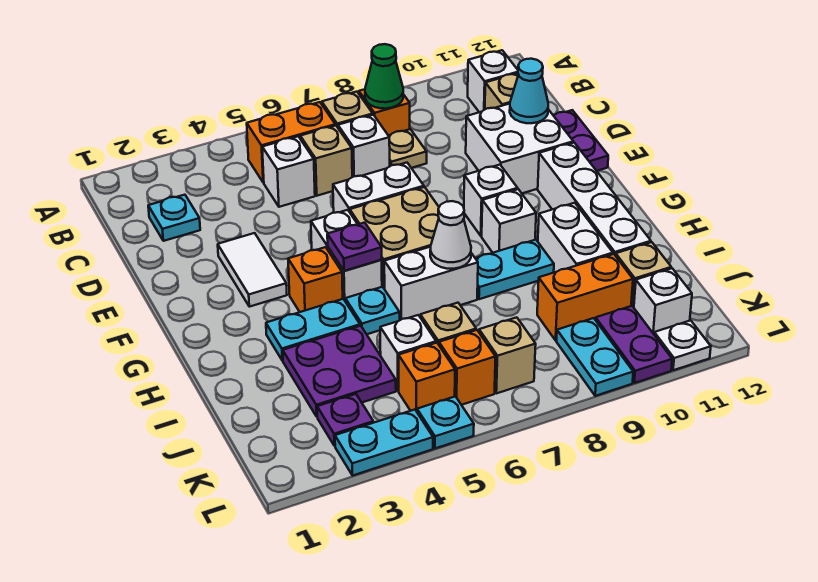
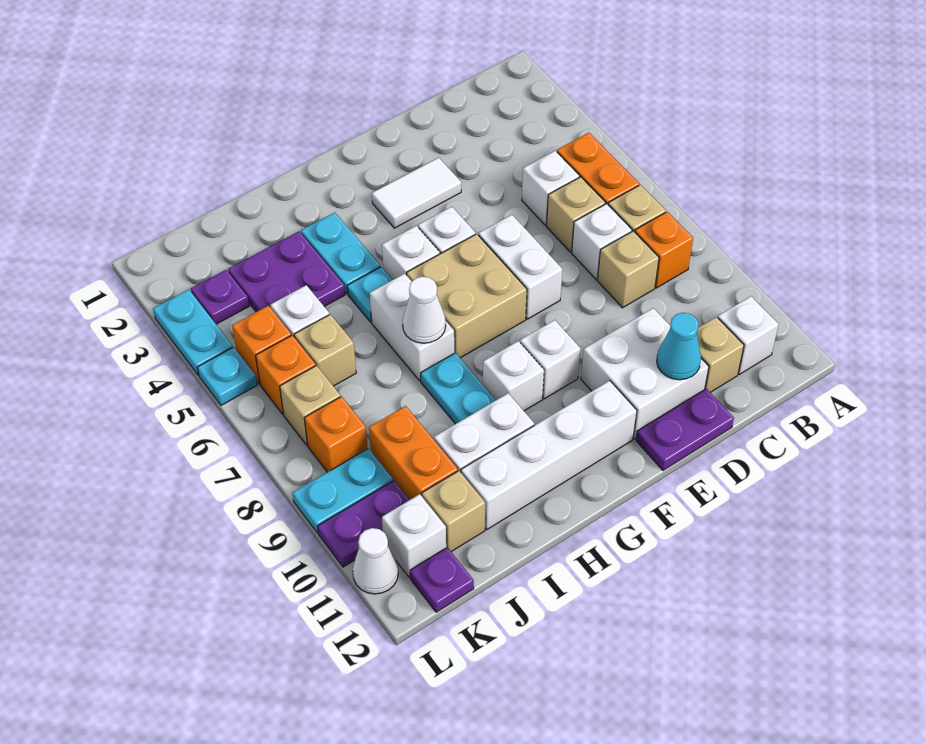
green cone B8 level 2 -> none
cyan plate C2 level 1 -> none
tan plate C8 level 1 -> tan brick C8 level 1
orange brick G4 level 1 -> orange brick K8 level 1
purple plate G5 level 2 -> purple plate K12 level 1
white plate L11 level 1 -> white cone L11 level 1

